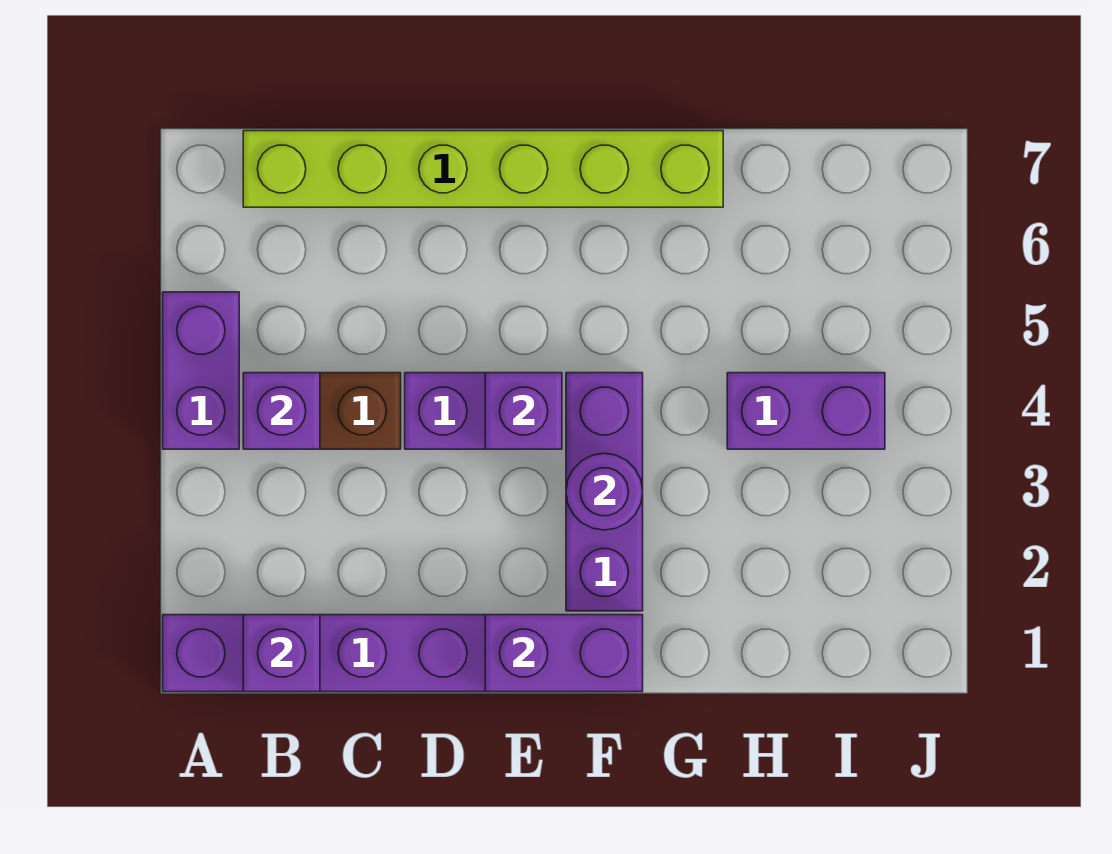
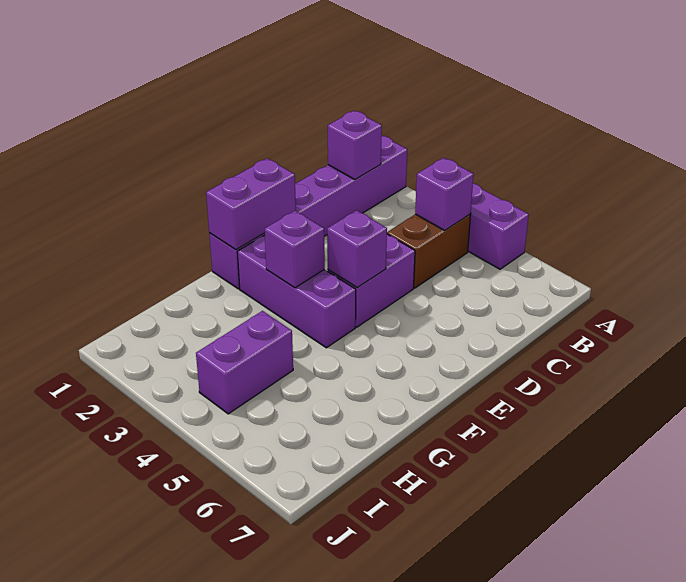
lime brick B7:G7 level 1 -> none
purple round brick F3 level 2 -> purple brick F3 level 2

